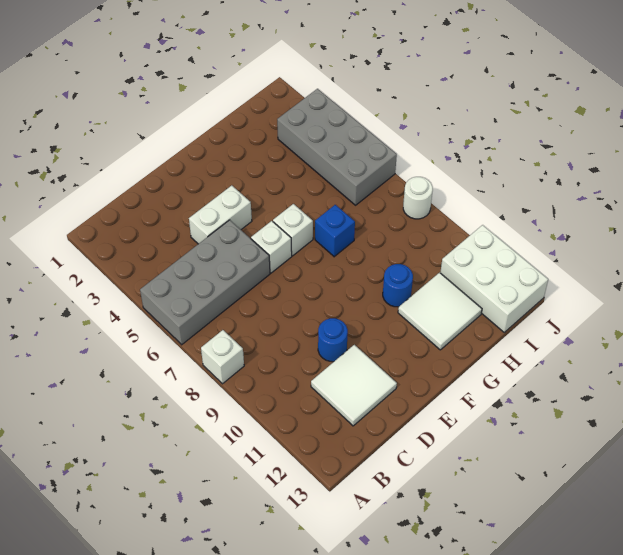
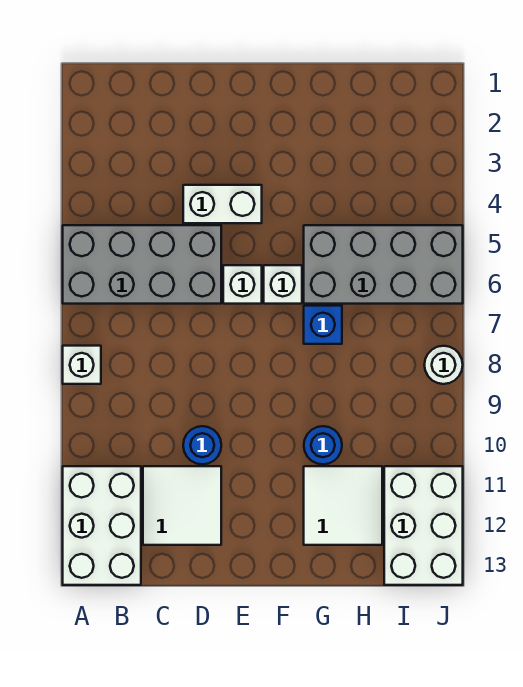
none -> white brick A11:B13 level 1
grey brick I3:J6 level 1 -> grey brick G5:J6 level 1

